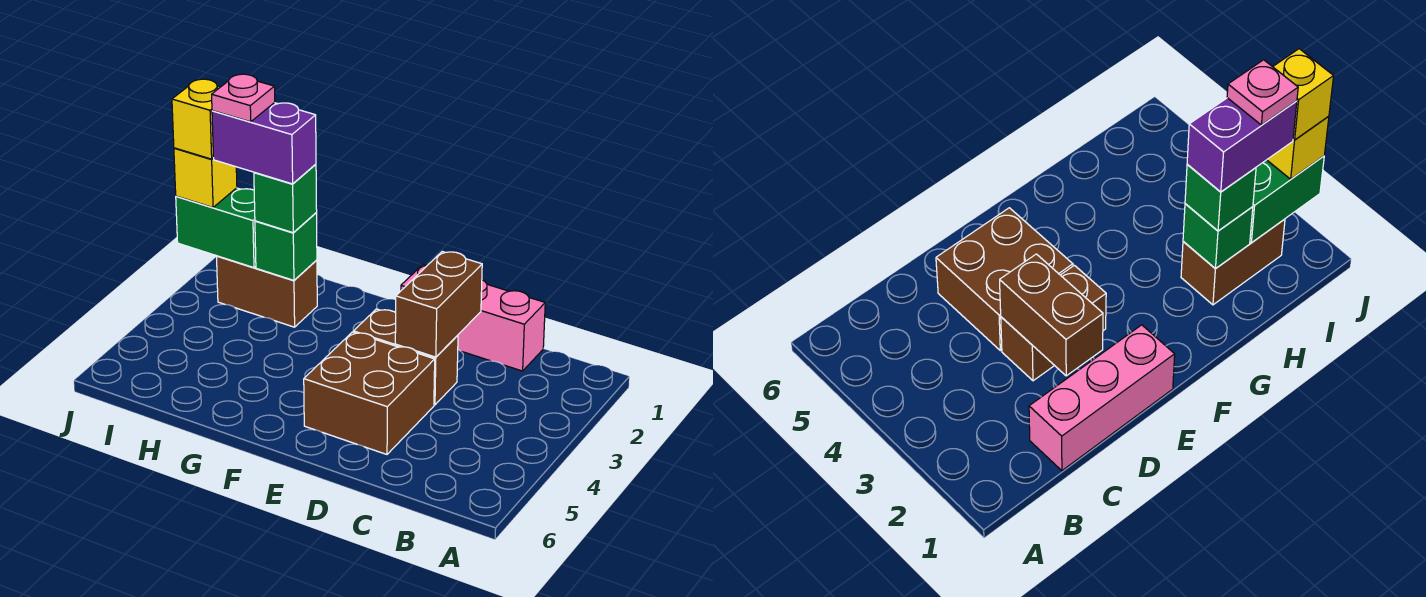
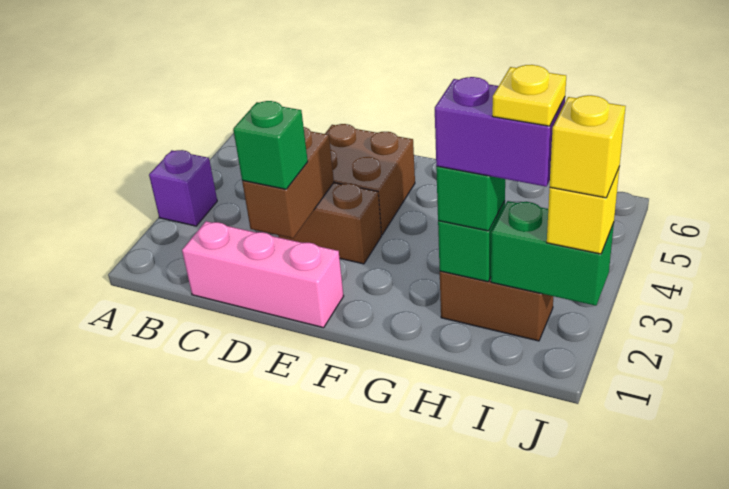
none -> purple brick A3 level 1
none -> green brick D2 level 3
pink plate I2 level 5 -> yellow plate I2 level 5

